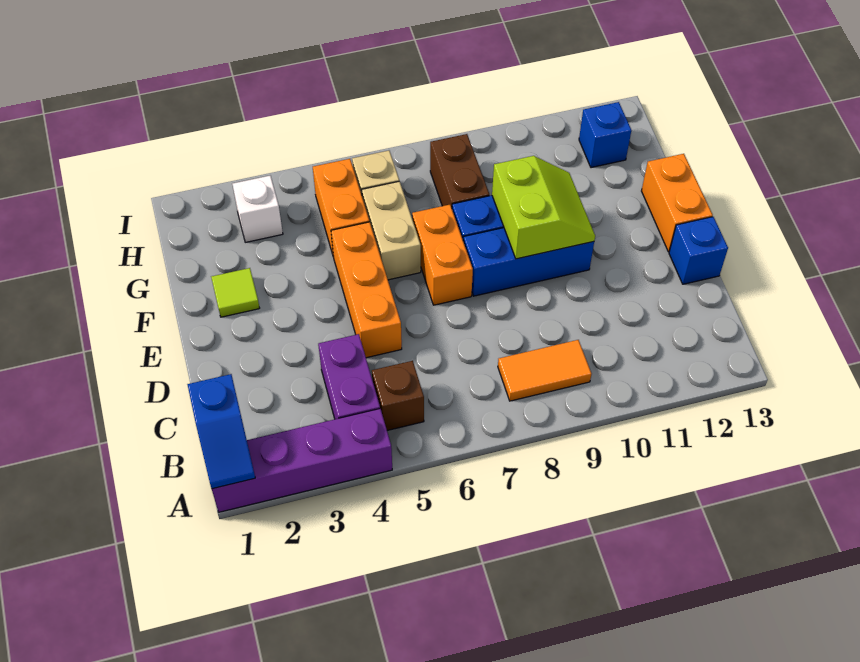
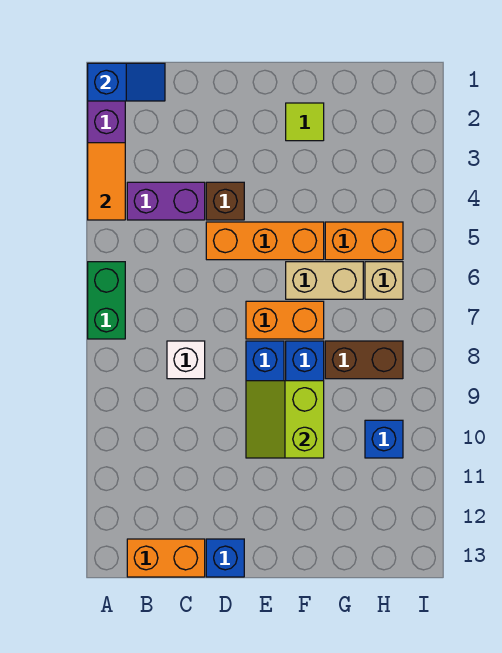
blue slope A1:B1 level 2 top B -> blue slope A1:B1 level 2 top A
none -> green brick A6:A7 level 1
brown brick B5 level 1 -> brown brick D4 level 1
orange tile B8:B9 level 1 -> orange tile A3:A4 level 2
lime slope E9:F10 level 2 top 9 -> lime slope E9:F10 level 2 top F
orange brick E13:F13 level 1 -> orange brick B13:C13 level 1
white brick H3 level 1 -> white brick C8 level 1
blue brick H12 level 1 -> blue brick H10 level 1

